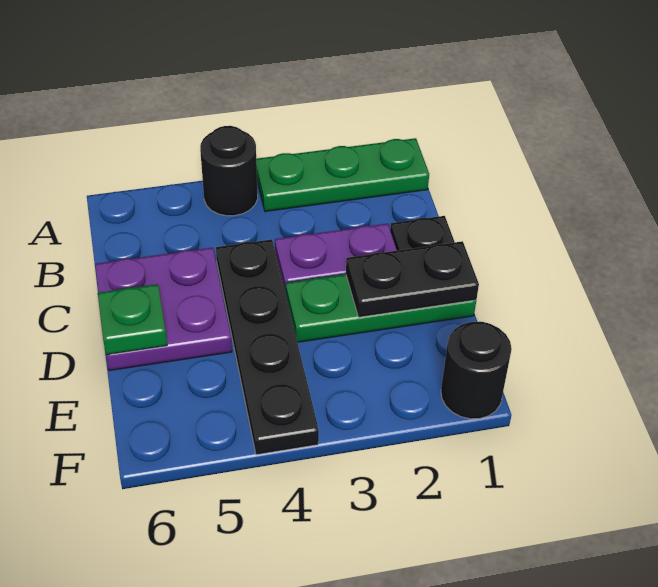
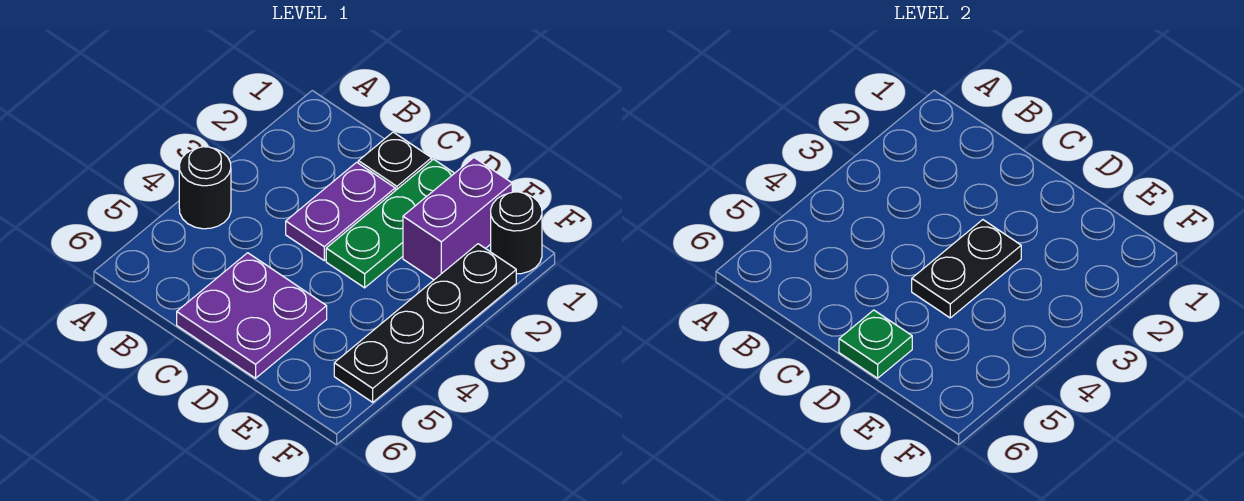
green plate A1:A3 level 1 -> none
black plate C4:F4 level 1 -> black plate F2:F5 level 1
black plate D1:D2 level 2 -> black plate D3:D4 level 2
none -> purple brick E1:E2 level 1

